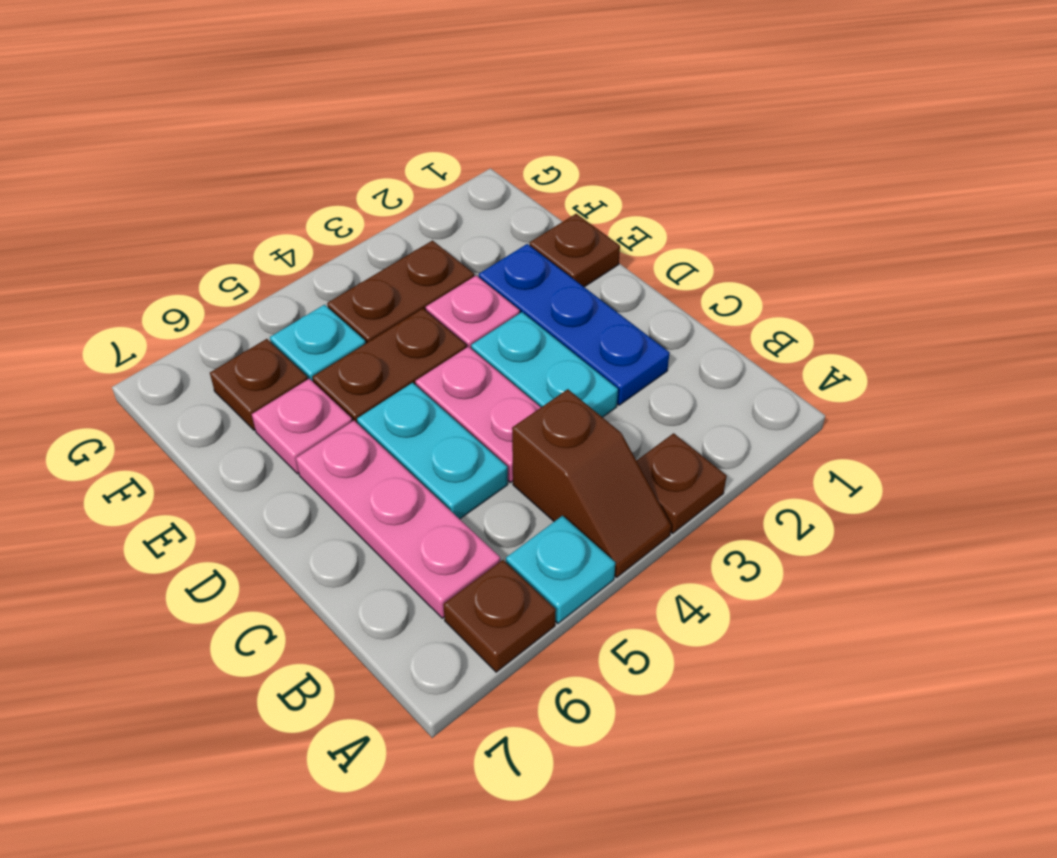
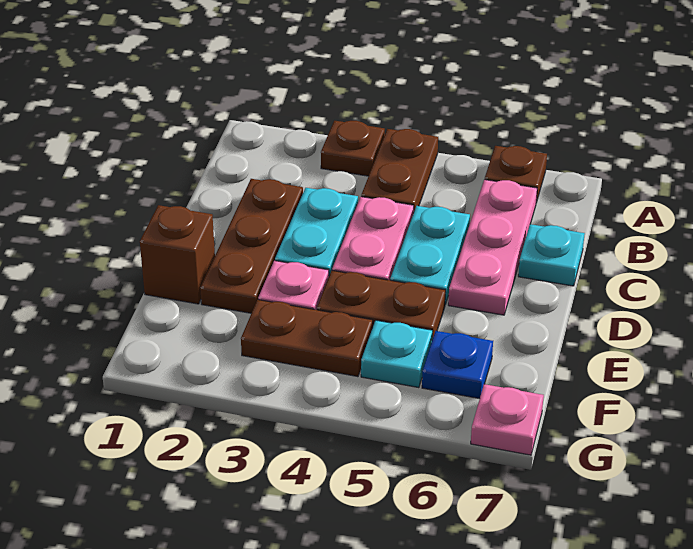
brown slope A4:B4 level 1 top B -> brown plate A4:B4 level 1
cyan plate A5 level 1 -> cyan plate C7 level 1
blue plate C2:E2 level 1 -> brown plate C2:E2 level 1
brown plate E1 level 1 -> brown brick E1 level 1
pink plate E6 level 1 -> pink plate G7 level 1
brown plate F6 level 1 -> blue plate F6 level 1

